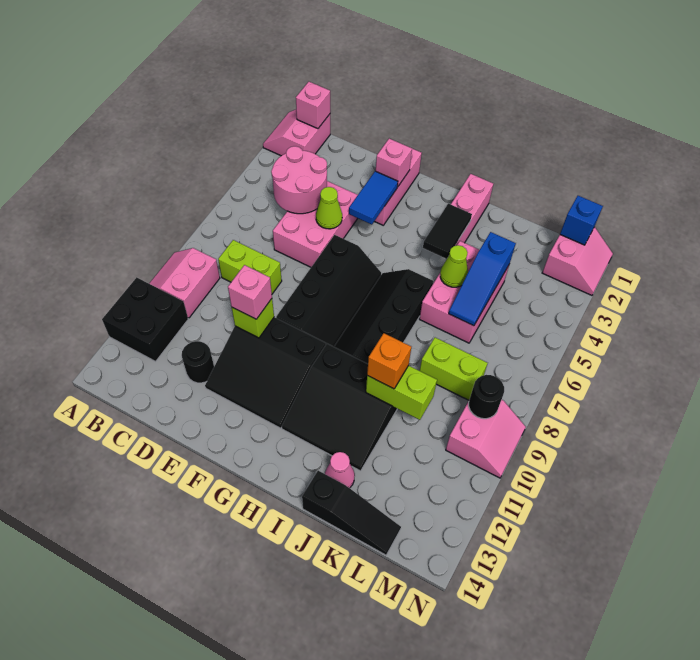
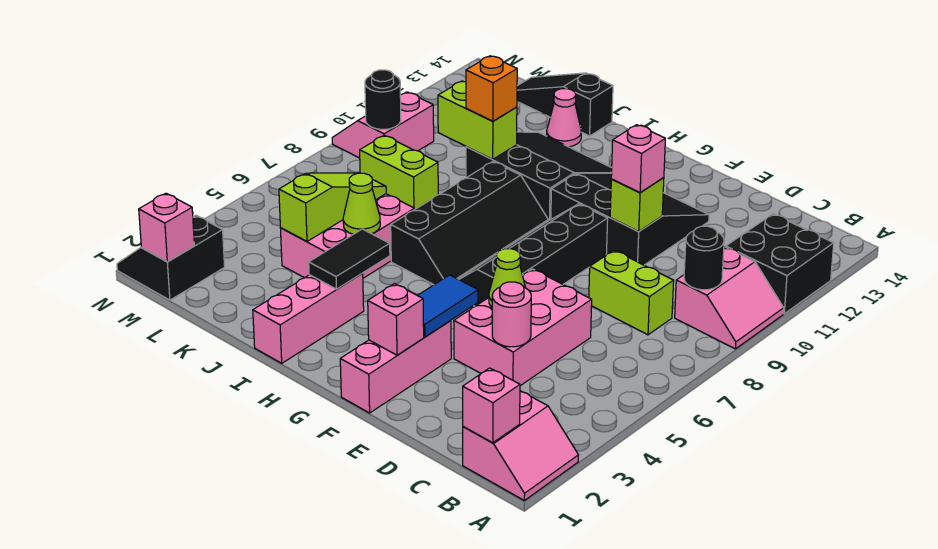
pink round brick C4:D5 level 2 -> pink round brick D4 level 2
black round brick D12 level 1 -> black round brick B9 level 2
blue slope K4:K6 level 2 top 4 -> lime slope K4:K6 level 2 top 4
pink slope M1:N2 level 1 top M -> black slope M1:N2 level 1 top M
blue brick M1 level 2 -> pink brick M1 level 2

